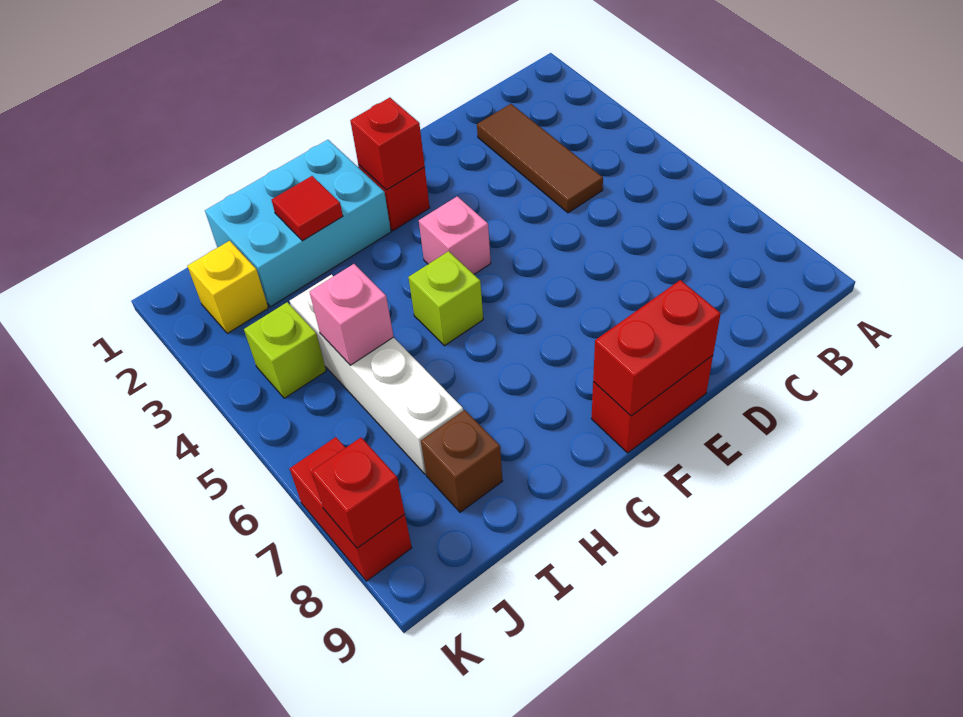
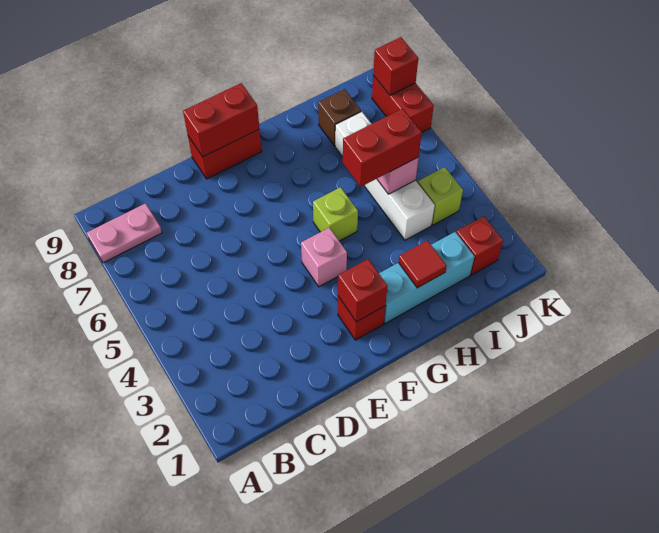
none -> pink plate A8:B8 level 1
brown tile C2:C4 level 1 -> none
cyan brick G1:I2 level 1 -> cyan brick G2:I2 level 1
none -> red brick H5:I5 level 3
yellow brick J2 level 1 -> red brick J2 level 1

